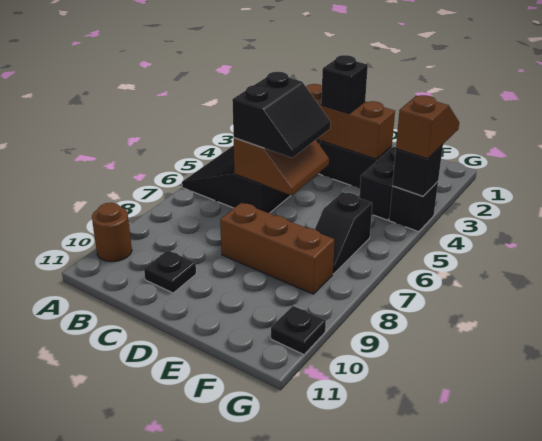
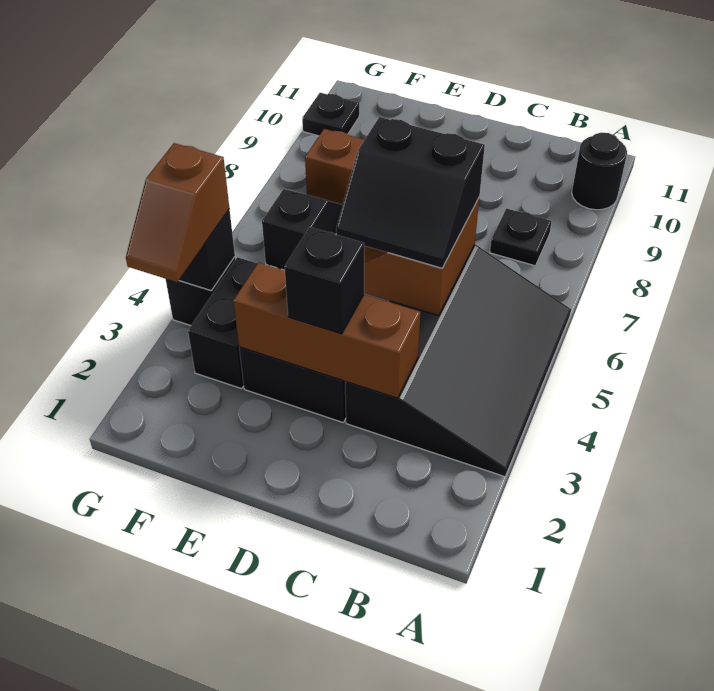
brown round brick A10 level 1 -> black round brick A10 level 1
black slope C5:D6 level 3 top C -> black slope C5:D6 level 3 top 6
black plate C10 level 1 -> black plate B8 level 1

